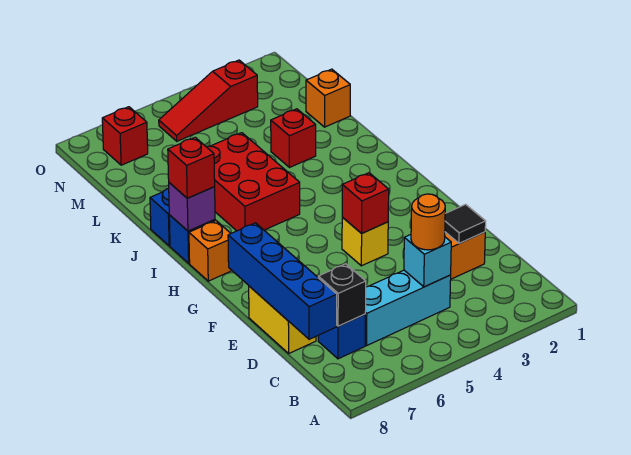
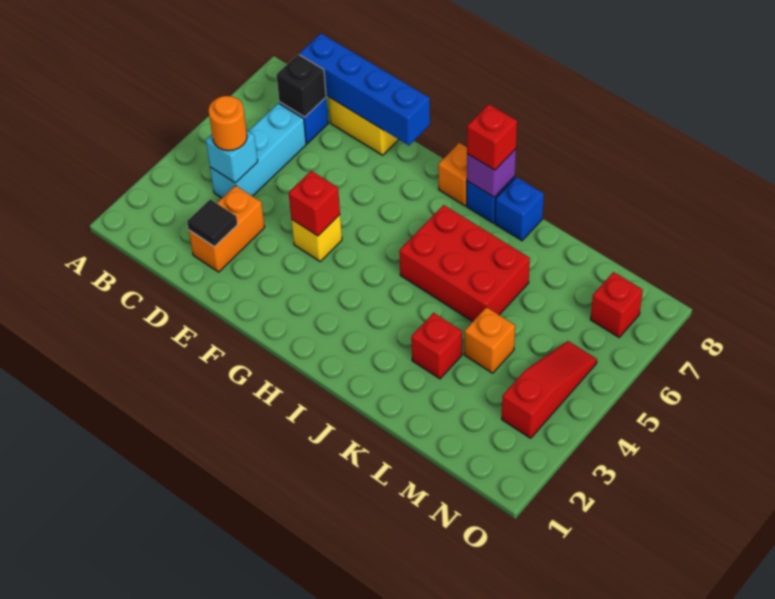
orange brick L1 level 1 -> orange brick L4 level 1

